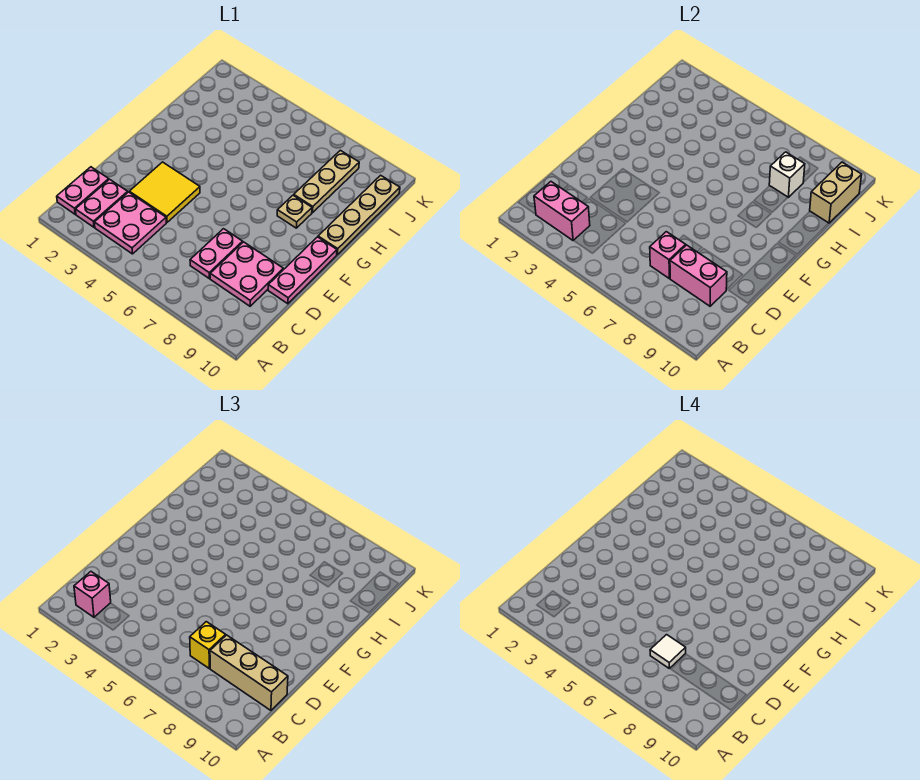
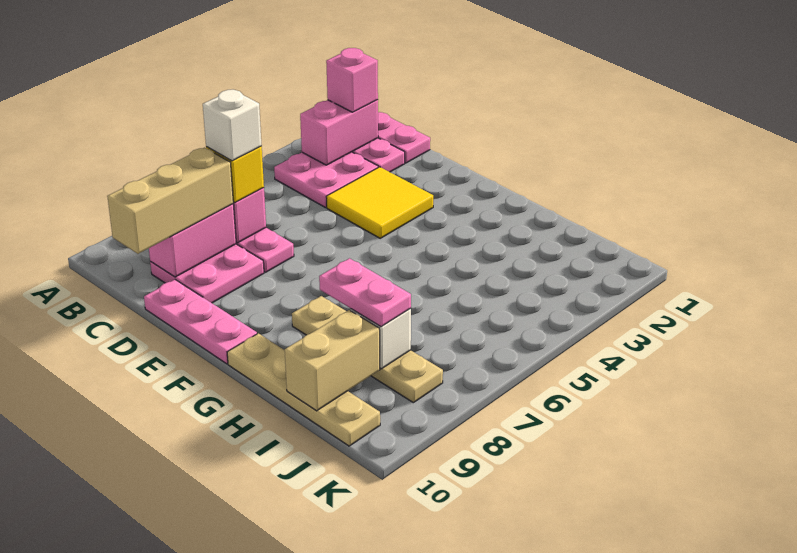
white tile C7 level 4 -> white brick C7 level 4
none -> pink plate H8:I8 level 3
tan brick I10:J10 level 2 -> tan brick I9:I10 level 2

